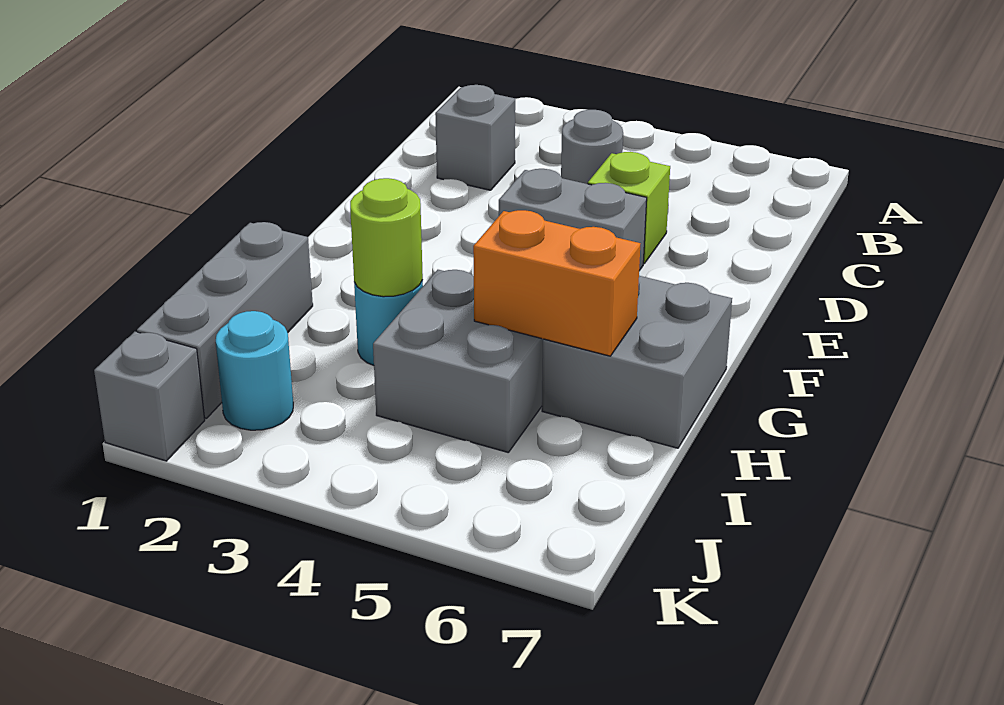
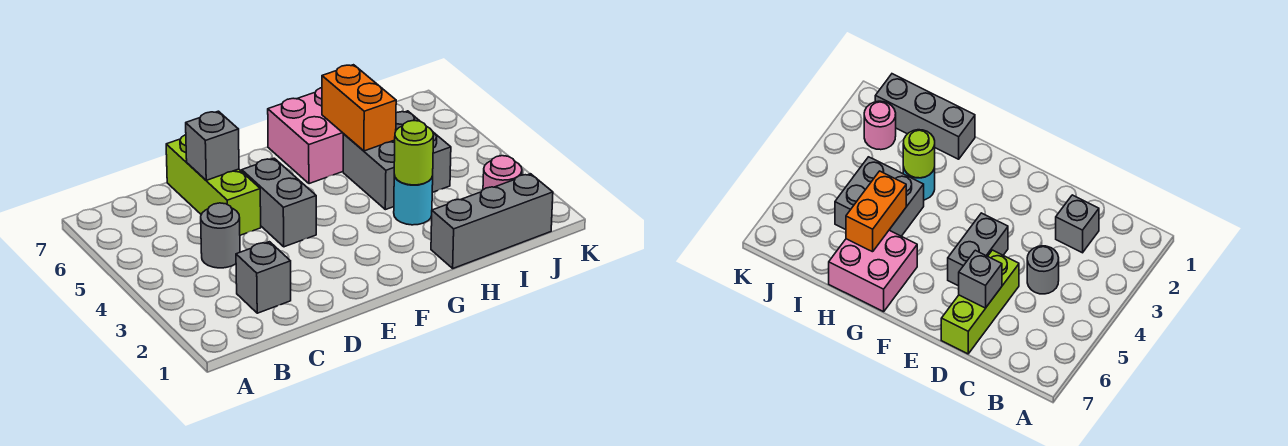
lime brick D5 level 1 -> lime brick D5:D7 level 1
grey brick G6:H7 level 1 -> pink brick G6:H7 level 1
cyan round brick J2 level 1 -> pink round brick J2 level 1
grey brick K1 level 1 -> grey brick D6 level 2

